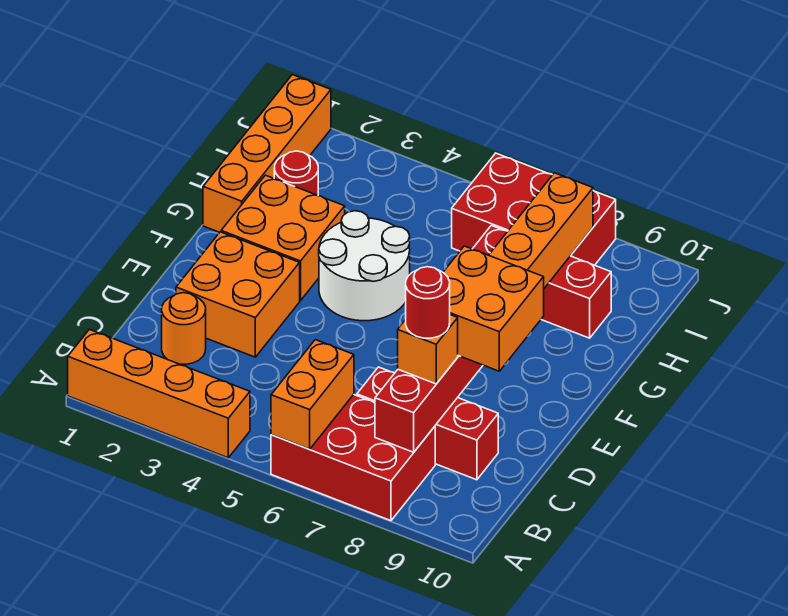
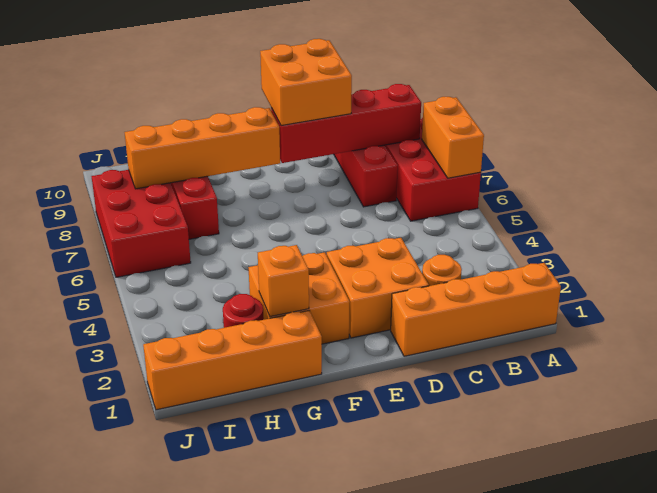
orange brick A1:A4 level 1 -> orange brick A1:D1 level 1
orange brick A6:B6 level 2 -> orange brick A6:A7 level 2
orange brick C8 level 3 -> orange brick G2 level 2
red round brick C8 level 4 -> none
white round brick F4:G5 level 1 -> none

